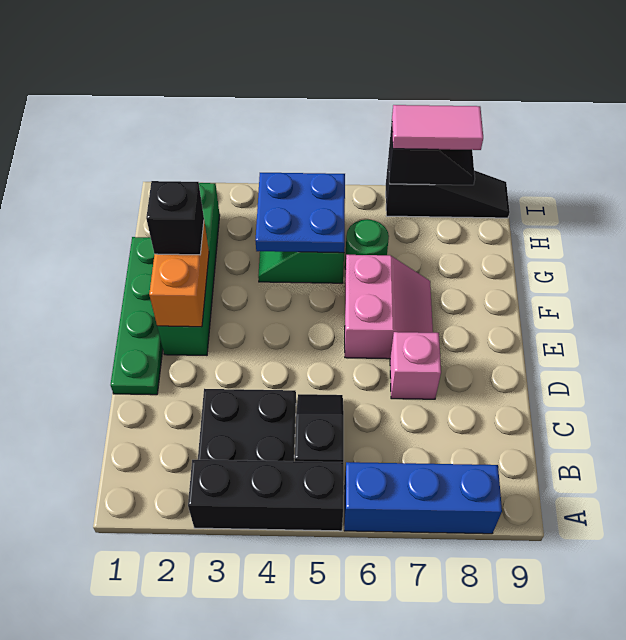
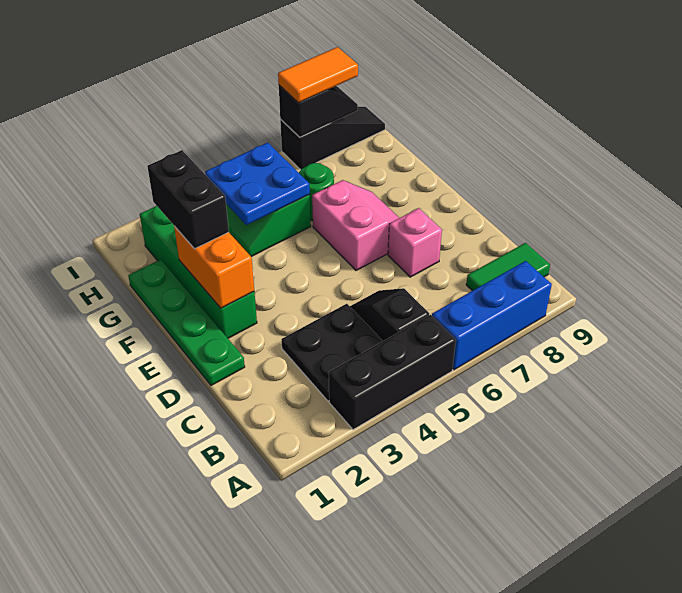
none -> green tile B8:B9 level 1
black brick F2 level 3 -> black brick F2:G2 level 3
pink tile I7:I8 level 3 -> orange tile I7:I8 level 3

